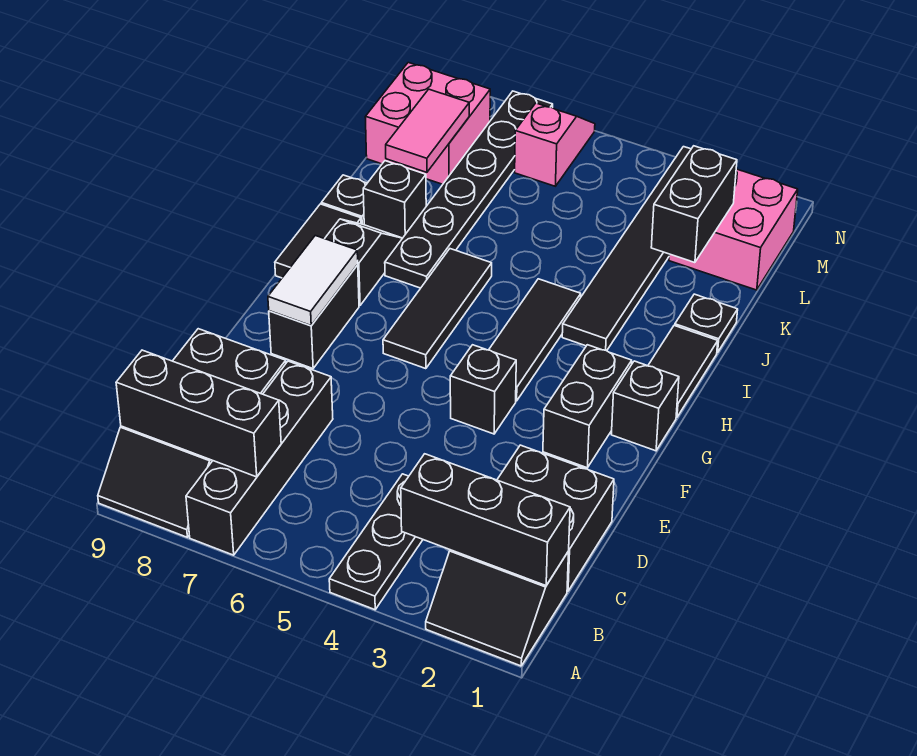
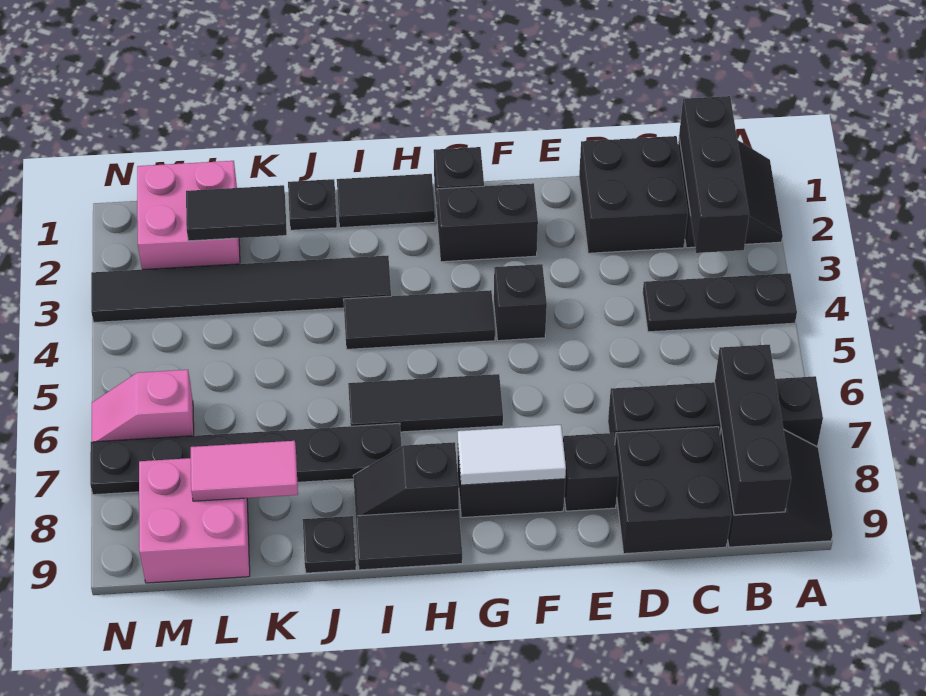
black brick J8 level 1 -> black brick E8 level 1
black brick K2:L2 level 2 -> black tile K2:L2 level 2

